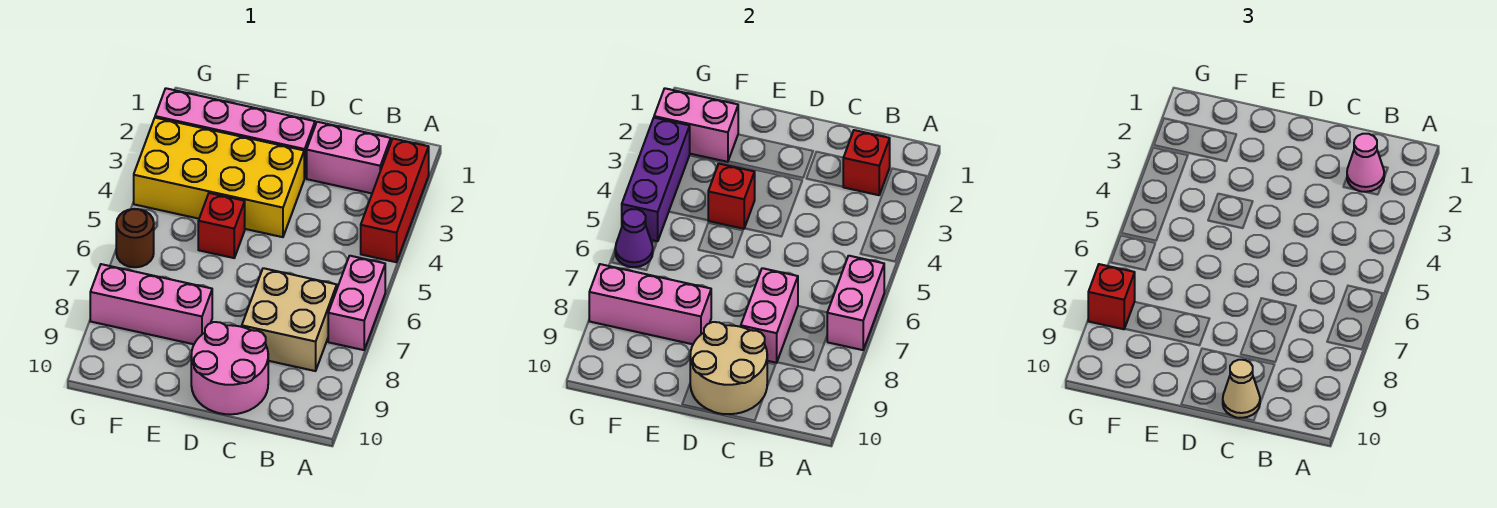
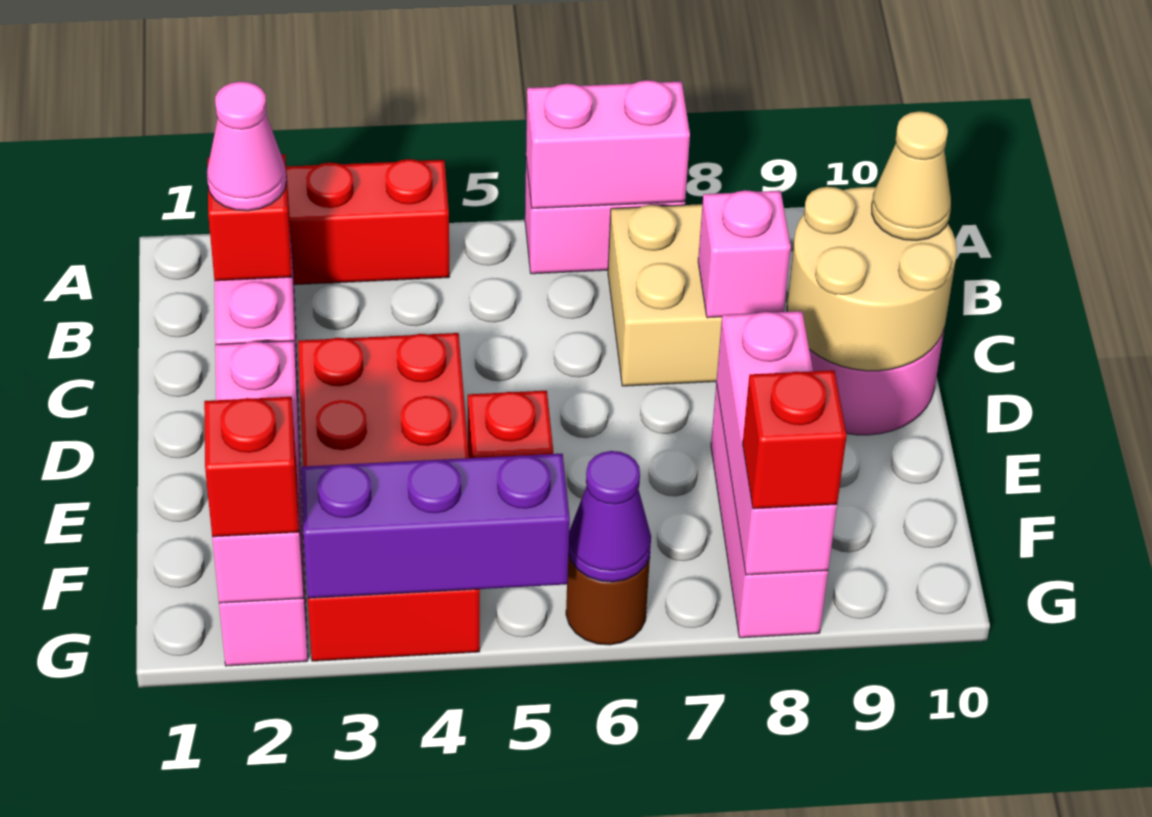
pink brick C7:C8 level 2 -> pink brick C8 level 2
yellow brick D3:G4 level 1 -> red brick D3:G4 level 1
red brick E4 level 2 -> red brick G2 level 3

